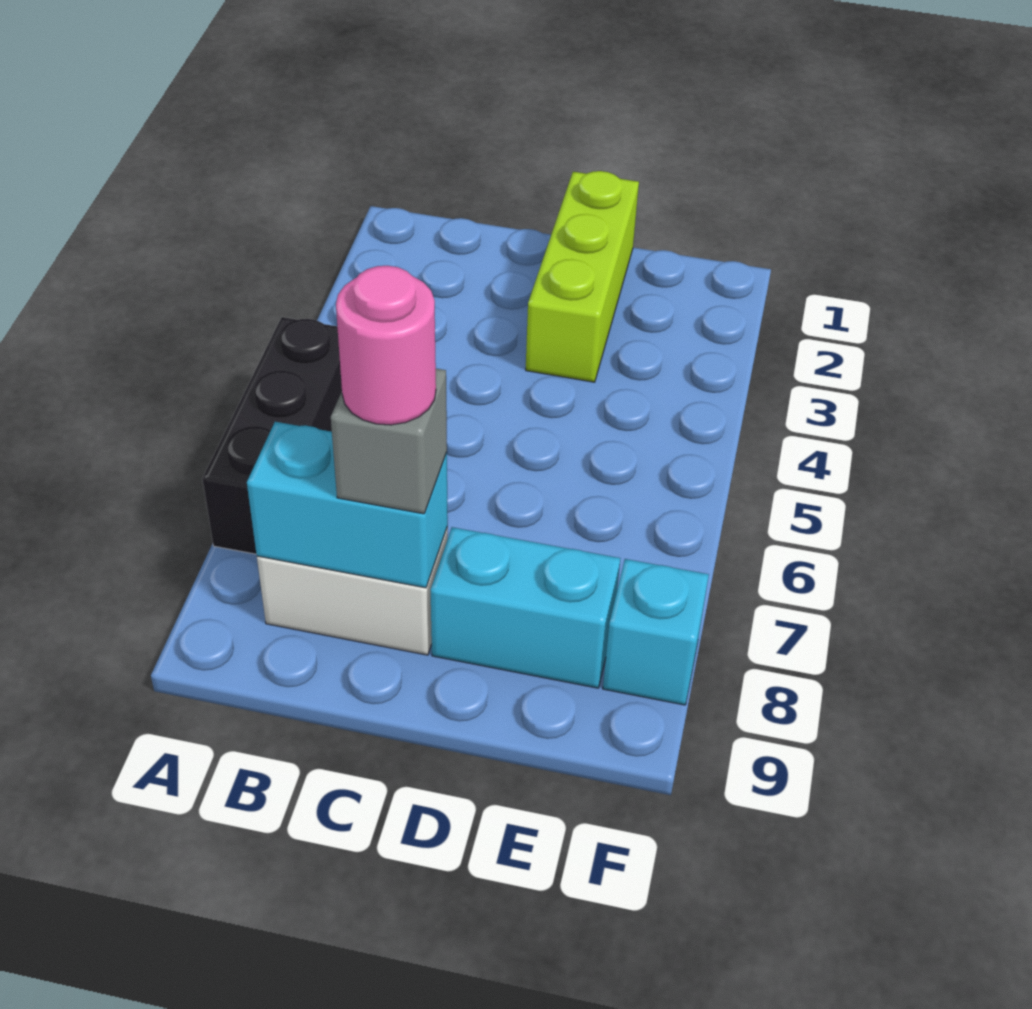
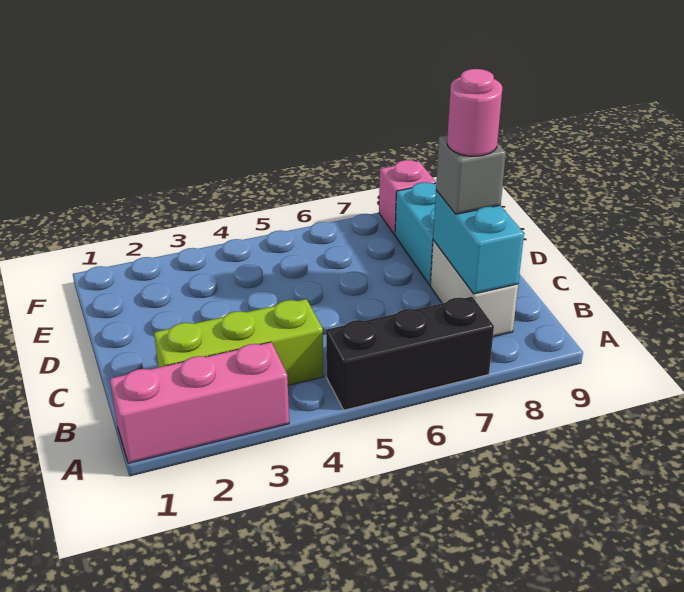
none -> pink brick A1:A3 level 1
lime brick D1:D3 level 1 -> lime brick B2:B4 level 1
cyan brick F8 level 1 -> pink brick F8 level 1

